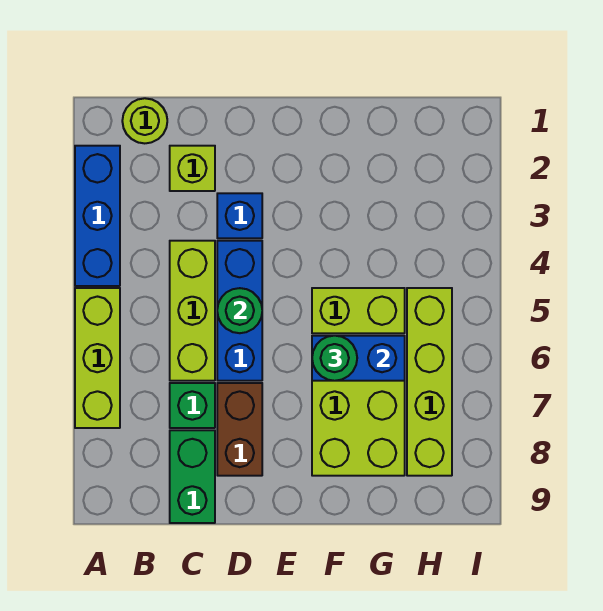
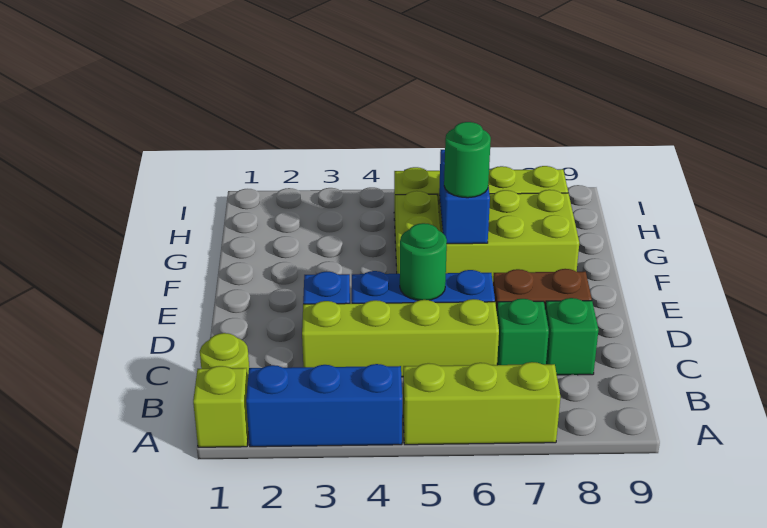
lime brick C2 level 1 -> lime brick A1 level 1
lime brick C4:C6 level 1 -> lime brick C3:C6 level 1
green brick C8:C9 level 1 -> green brick C8 level 1

